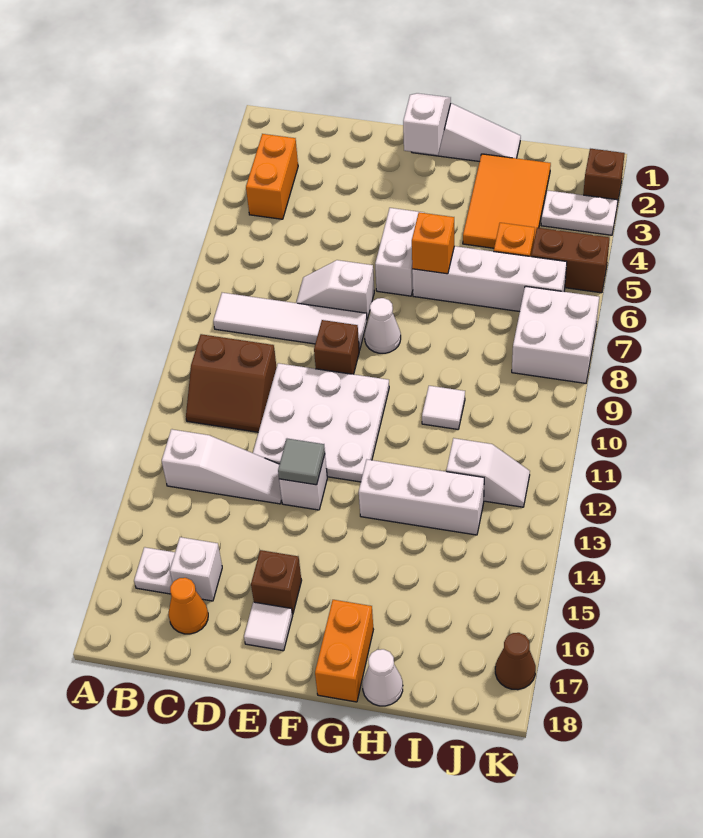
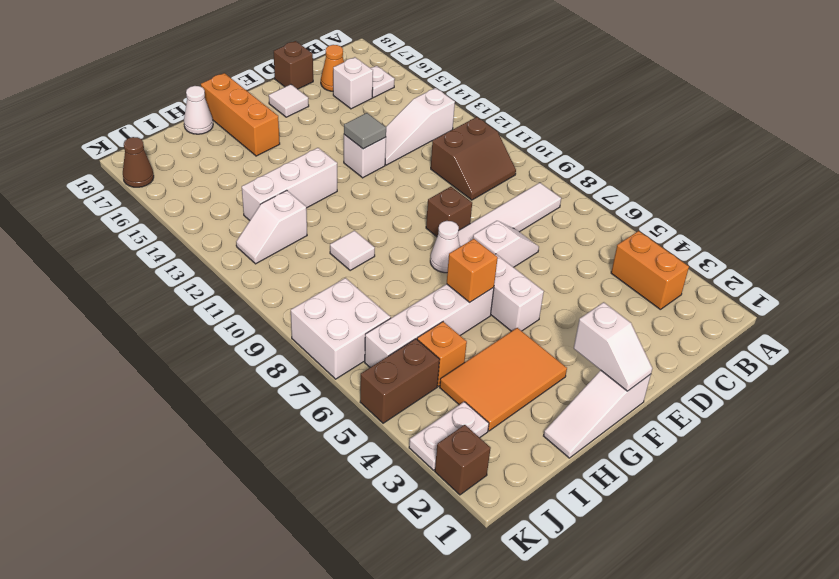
brown slope B10:C11 level 1 top 10 -> brown slope B10:C11 level 1 top 11
white plate D10:F12 level 1 -> none
brown brick E16 level 1 -> brown brick D18 level 1
orange brick G17:G18 level 1 -> orange brick G16:G18 level 1
orange tile H2:I4 level 1 -> orange tile G3:I4 level 1

